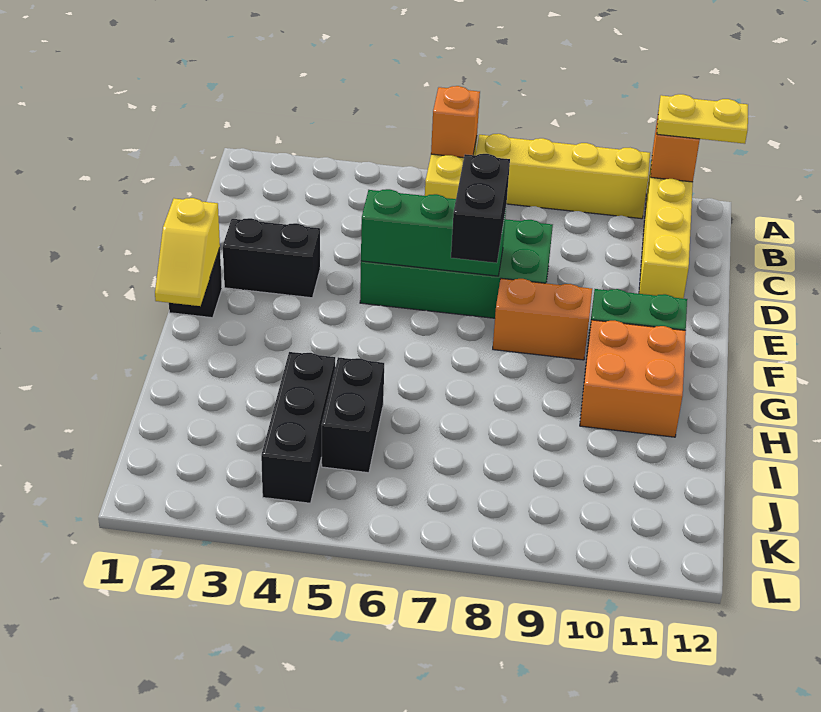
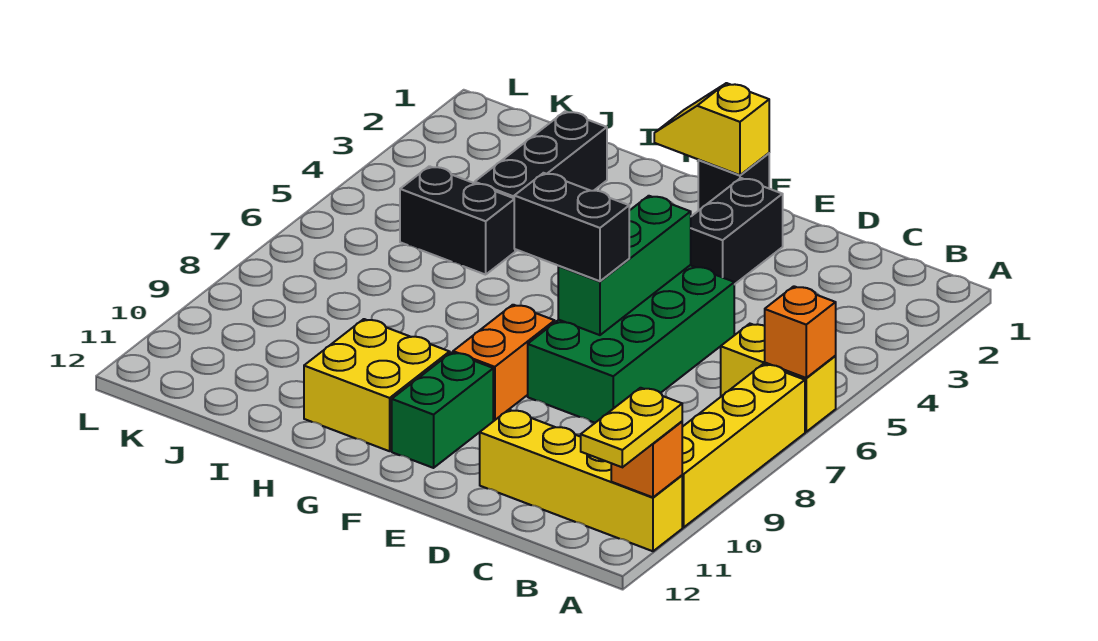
orange brick G10:H11 level 1 -> yellow brick G10:H11 level 1
black brick I4:K4 level 1 -> black brick I2:I4 level 1

